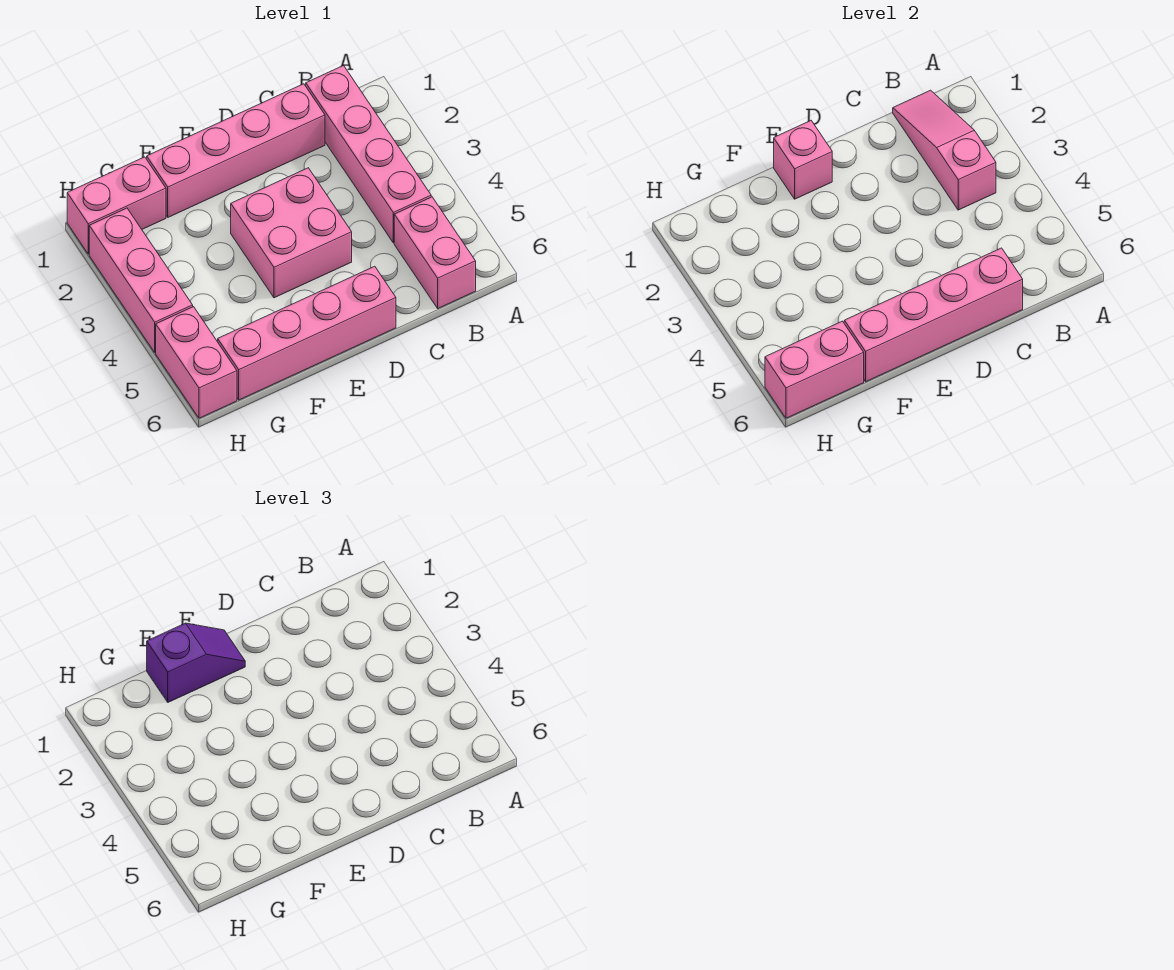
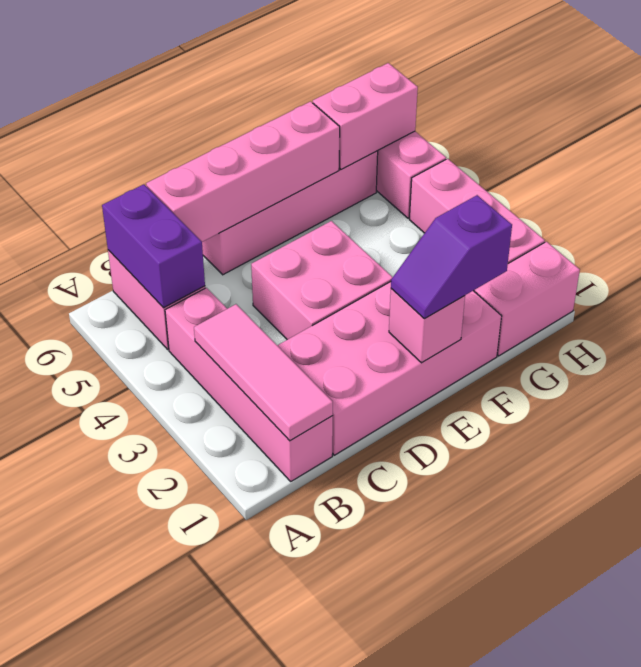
pink slope B1:B3 level 2 top 3 -> pink tile B1:B3 level 2
none -> purple brick B5:B6 level 2
pink brick C1:F1 level 1 -> pink brick C1:F2 level 1

